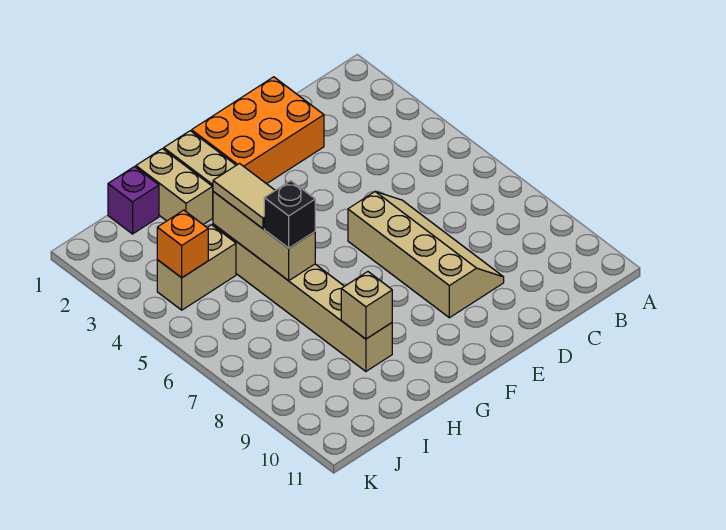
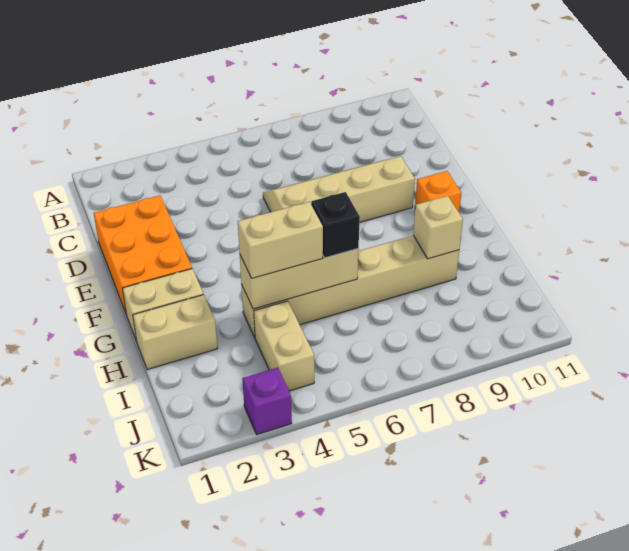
tan tile H4:H5 level 3 -> tan brick H4:H5 level 3
purple brick I1 level 1 -> purple brick K3 level 1
orange brick J4 level 2 -> orange brick F10 level 1

